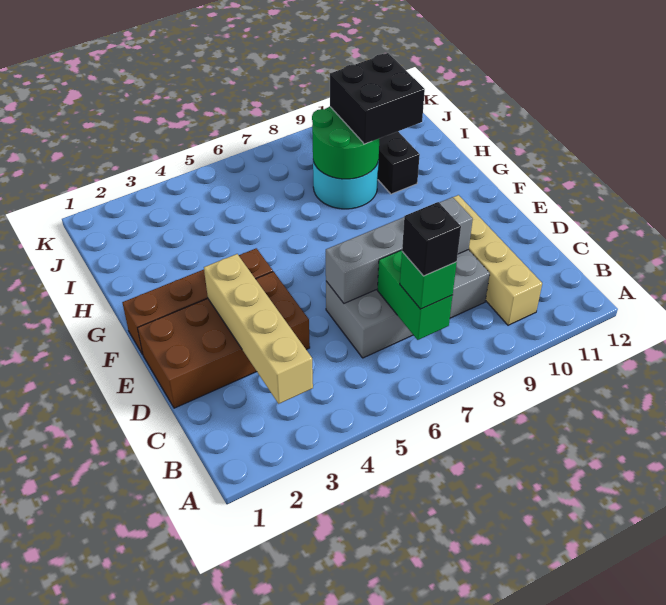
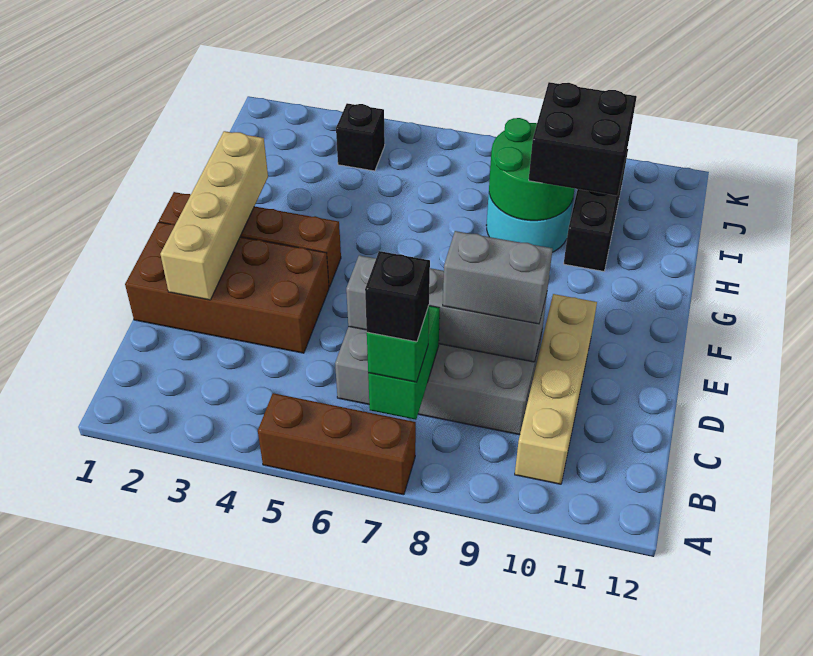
none -> brown brick A5:A7 level 1
tan brick B3:E3 level 2 -> tan brick D2:G2 level 2
none -> grey brick D8:D9 level 3
none -> black brick J4 level 1

